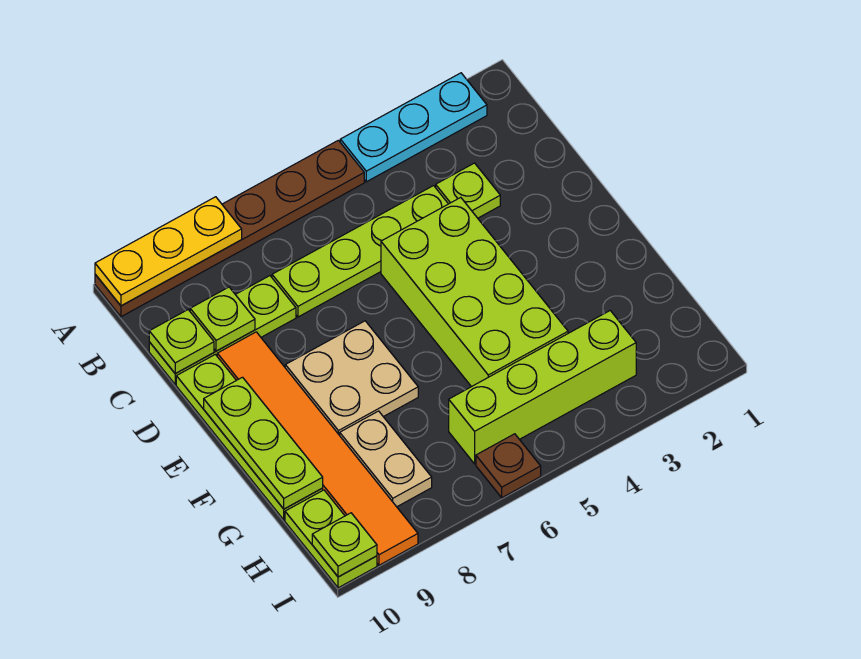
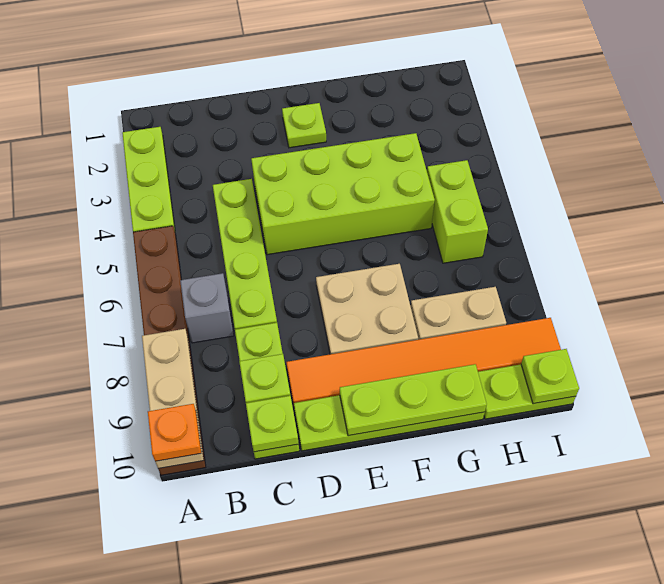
cyan plate A2:A4 level 1 -> lime plate A2:A4 level 1
yellow plate A8:A10 level 2 -> tan plate A8:A10 level 2
none -> orange plate A10 level 3
none -> grey brick B7 level 1
lime plate C3 level 1 -> lime plate E2 level 1
lime brick H3:H6 level 1 -> lime brick H5:H6 level 1
brown plate I6 level 1 -> none

